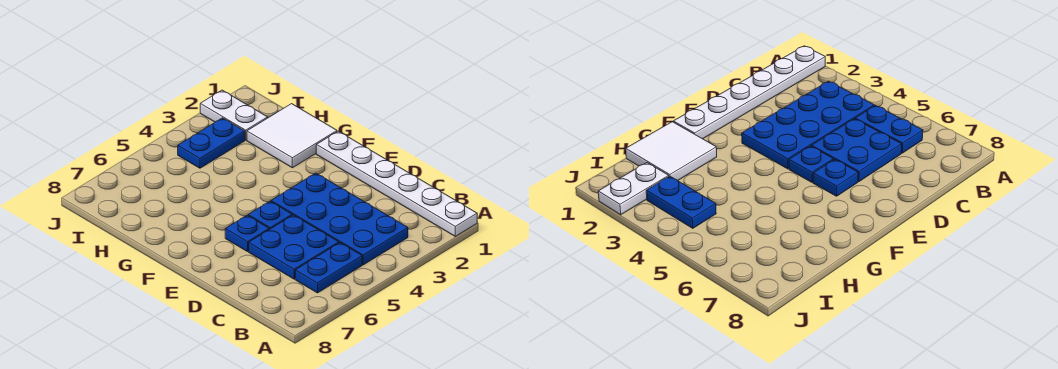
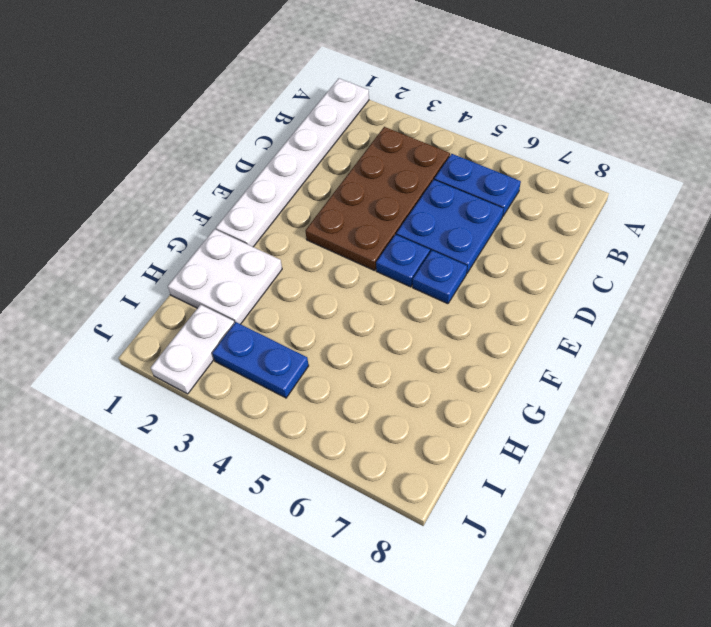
blue plate B3:E4 level 1 -> brown plate B3:E4 level 1
white tile G1:H2 level 1 -> white plate G1:H2 level 1

